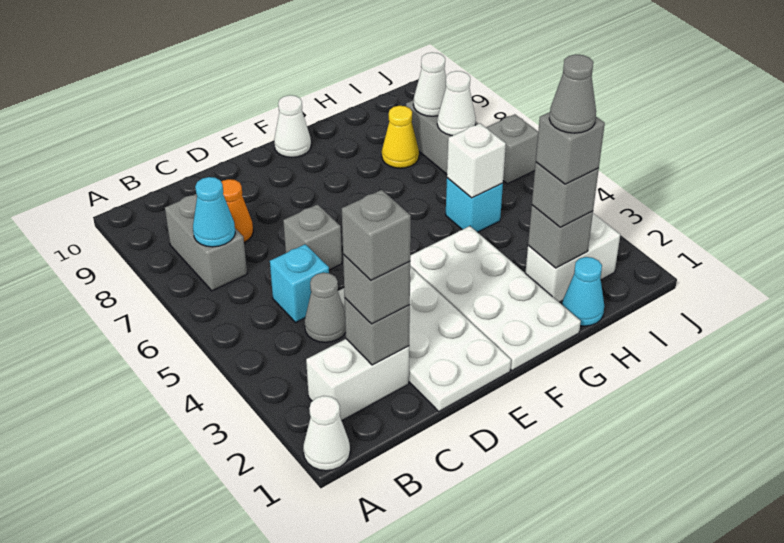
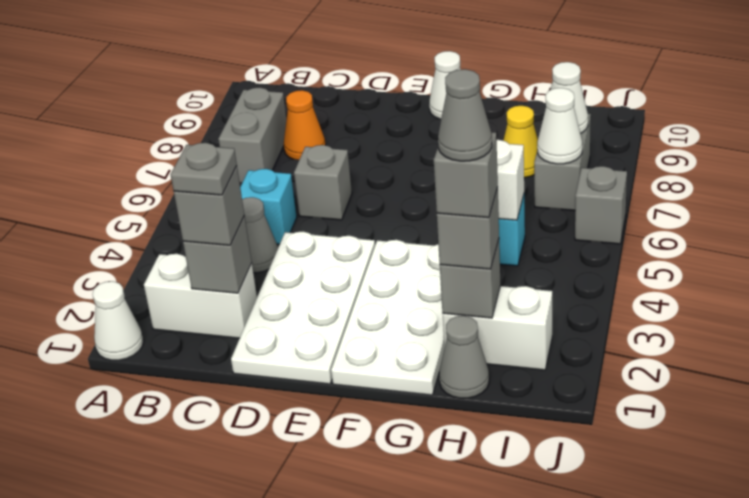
cyan cone B7 level 2 -> none
grey brick C2 level 4 -> grey plate C2 level 4
cyan cone H1 level 1 -> grey cone H1 level 1

